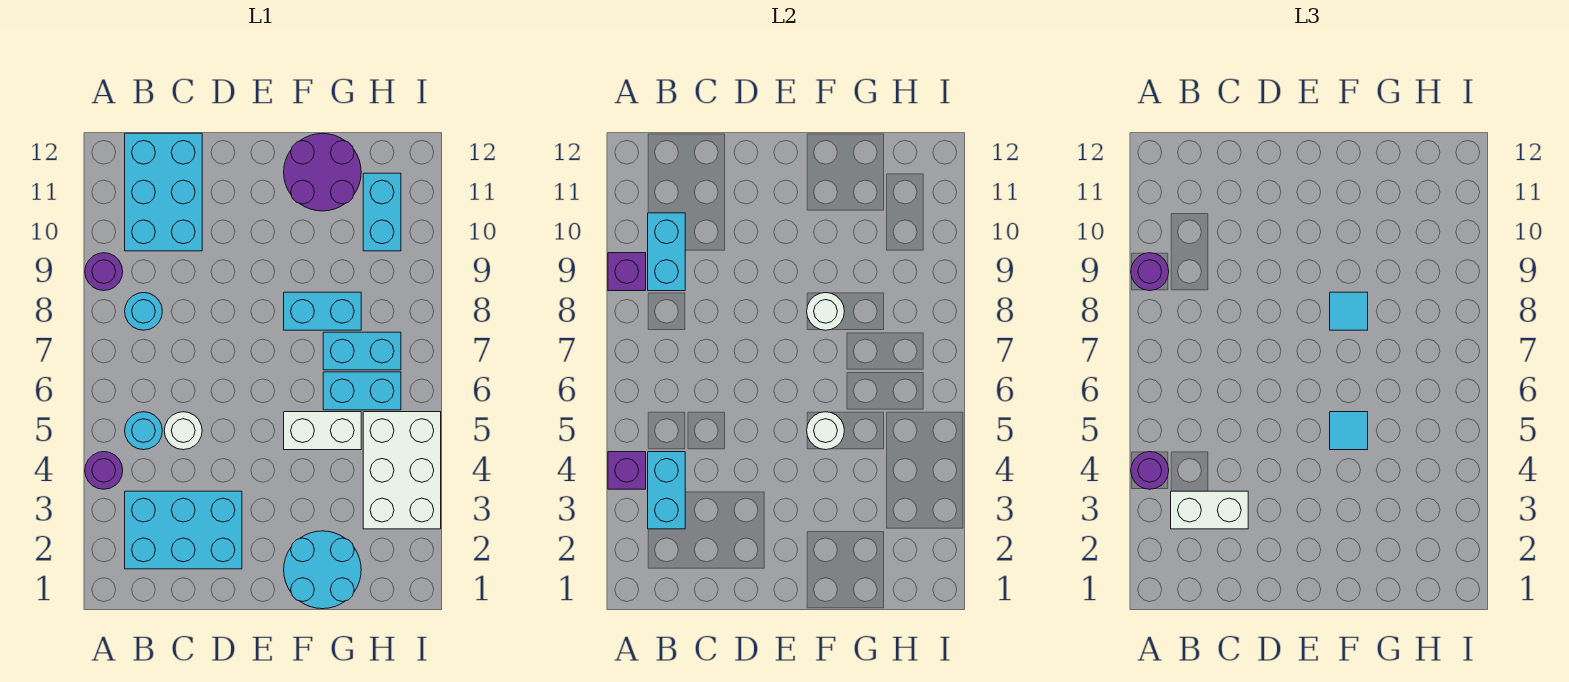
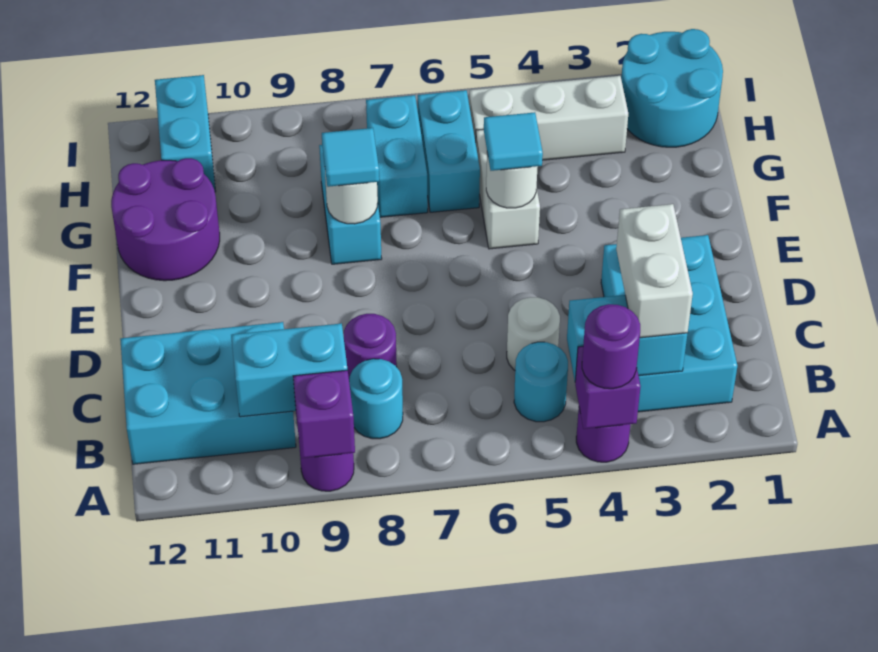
purple round brick A9 level 3 -> purple round brick C8 level 1
cyan round brick F1:G2 level 1 -> cyan round brick H1:I2 level 1
white brick H3:I5 level 1 -> white brick H3:H5 level 1
cyan brick H10:H11 level 1 -> cyan brick H11:I11 level 1

